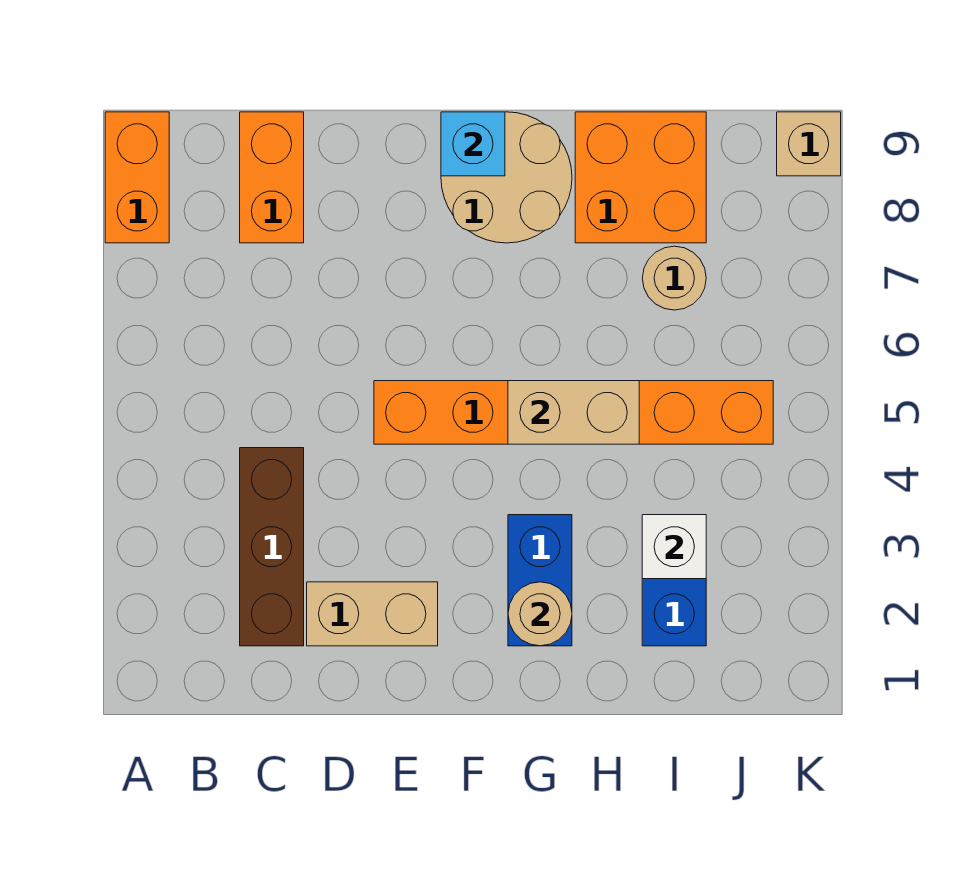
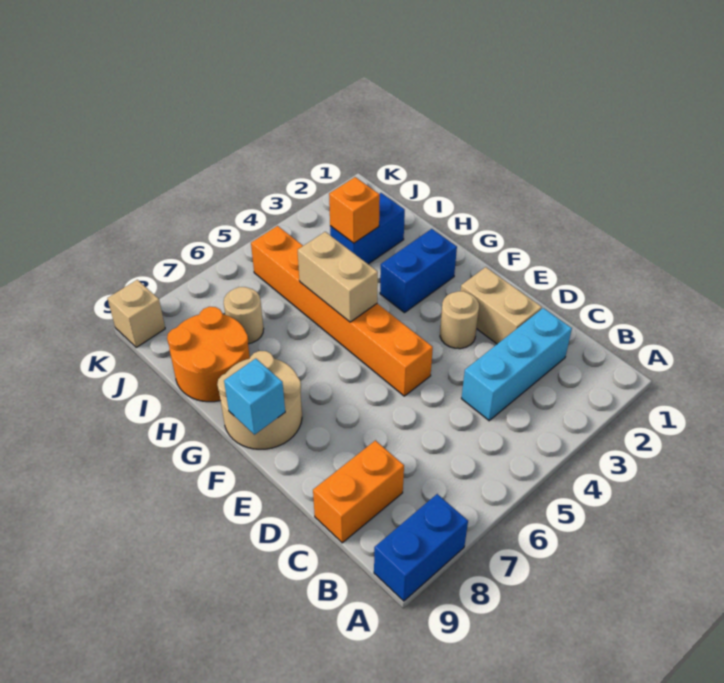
orange brick A8:A9 level 1 -> blue brick A8:A9 level 1
brown brick C2:C4 level 1 -> cyan brick C2:C4 level 1
tan round brick G2 level 2 -> tan round brick E3 level 1
orange brick H8:I9 level 1 -> orange round brick H8:I9 level 1
white brick I3 level 2 -> orange brick I3 level 2

